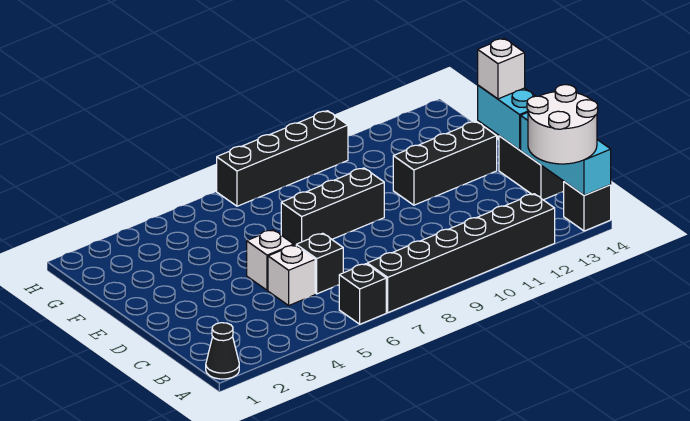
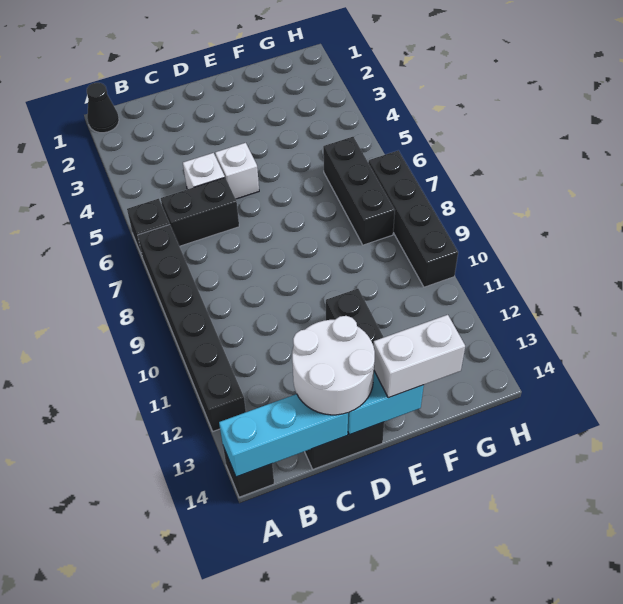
white round brick A13:B14 level 3 -> white round brick C13:D14 level 3
black brick C6 level 1 -> black brick B6:C6 level 1
black brick E7:E9 level 1 -> black brick G6:G8 level 1
white brick E14 level 3 -> white brick E14:F14 level 3

